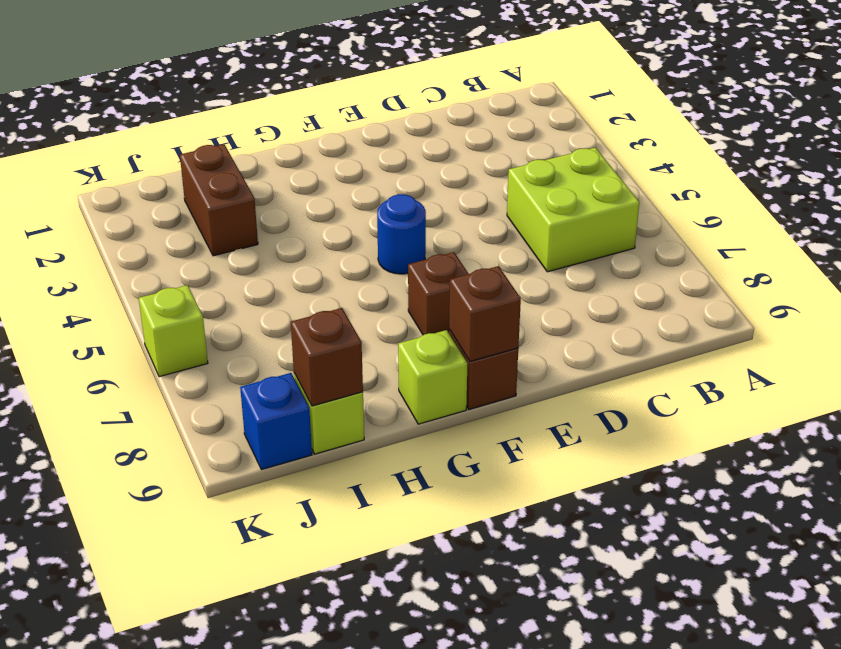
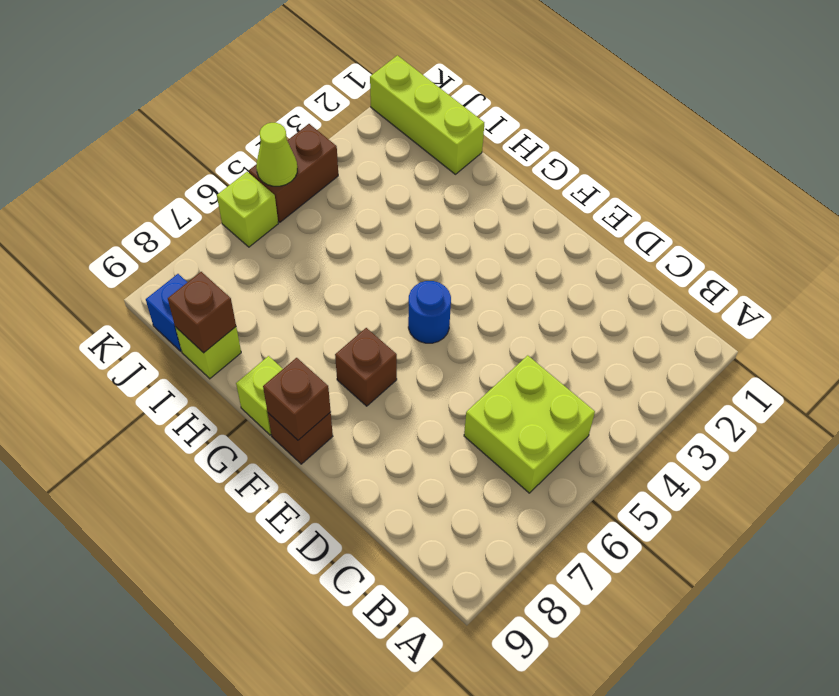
none -> lime brick I1:K1 level 1
brown brick I2:I3 level 1 -> brown brick K4:K5 level 1
none -> lime cone K5 level 2

